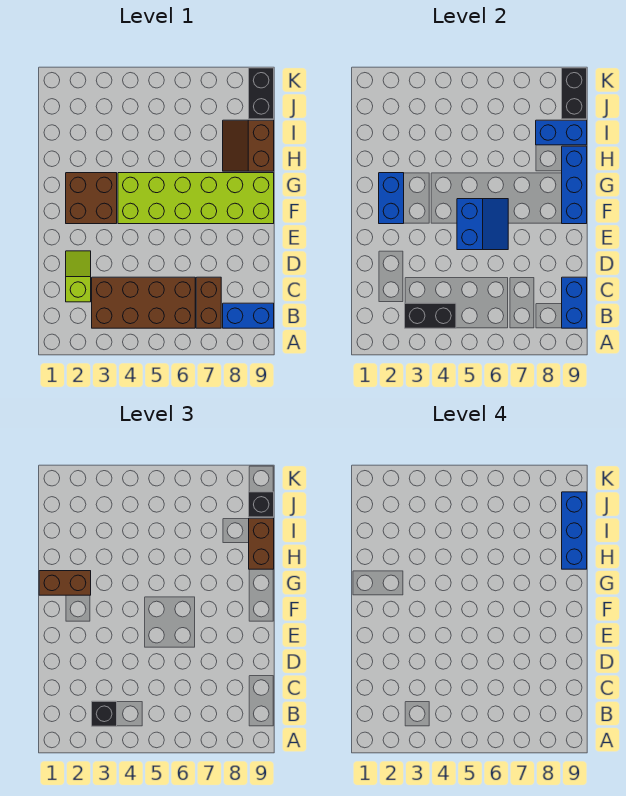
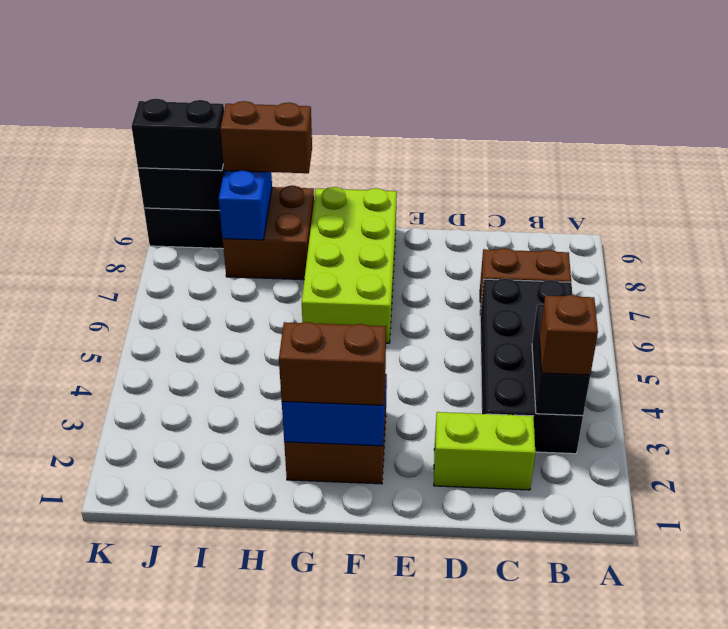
brown brick B3:C6 level 1 -> black brick B3:C6 level 1
black brick B3 level 3 -> brown brick B3 level 3
blue brick B8:B9 level 1 -> none
blue brick B9:C9 level 2 -> none
lime slope C2:D2 level 1 top C -> lime brick C2:D2 level 1
blue slope E5:F6 level 2 top 5 -> none
lime brick F4:G9 level 1 -> lime brick F6:G9 level 1
blue brick F9:H9 level 2 -> none
brown brick G1:G2 level 3 -> brown brick F2:G2 level 3
brown slope H8:I9 level 1 top 9 -> brown brick H8:I9 level 1
blue brick H9:J9 level 4 -> none
black brick J9 level 3 -> black brick J9:K9 level 3

